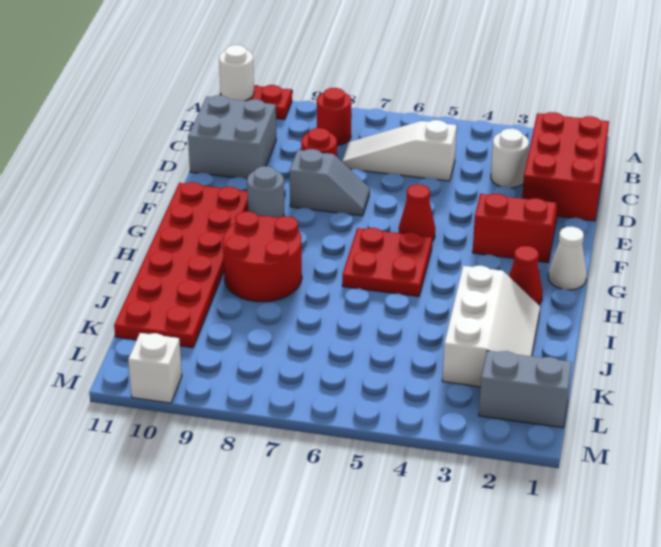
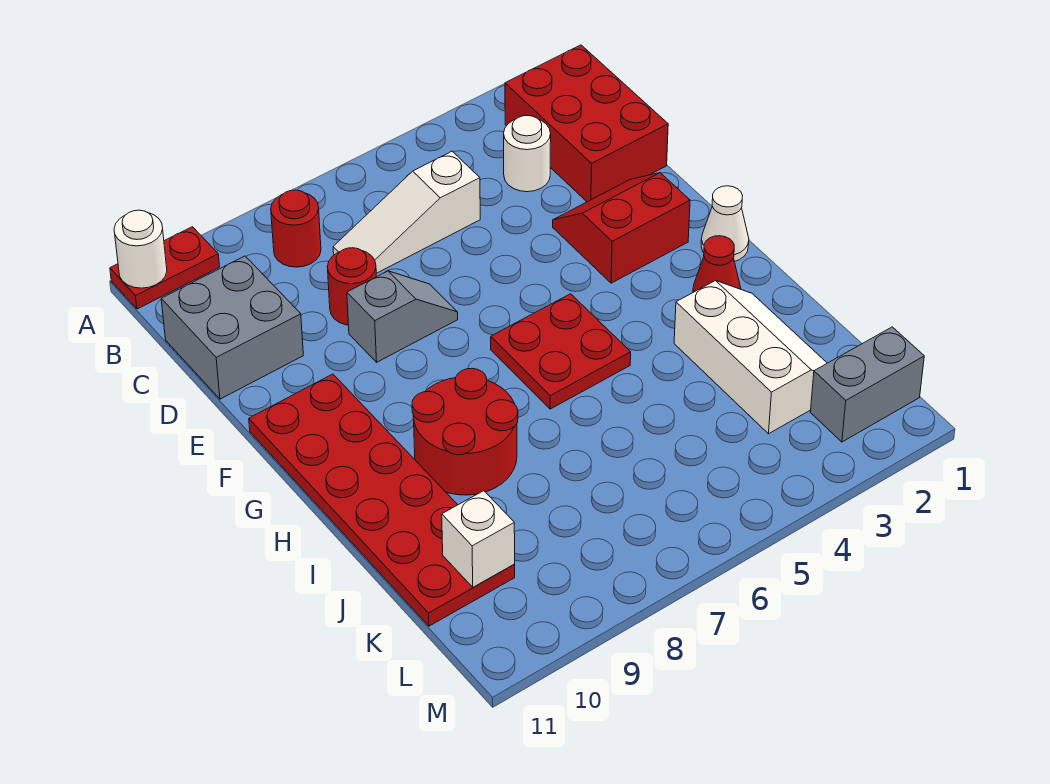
red cone F5 level 1 -> none
grey round brick F9 level 1 -> none
white brick M10 level 1 -> white brick K10 level 2

